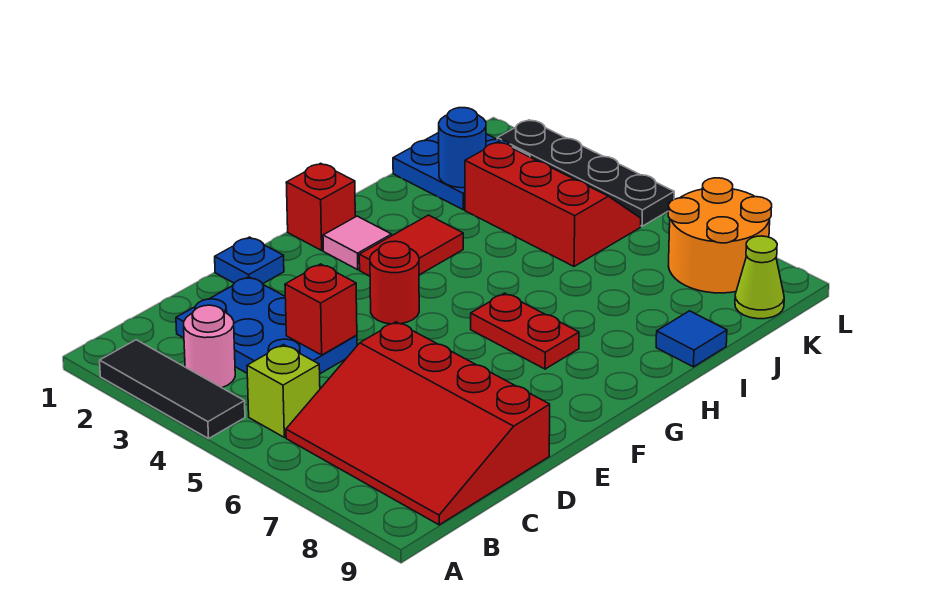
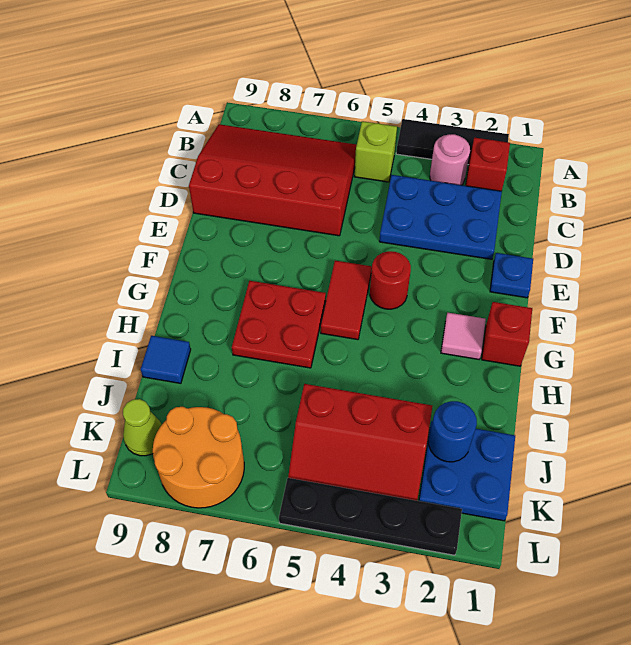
red brick D4 level 2 -> red brick B2 level 1
red tile G3:H3 level 1 -> red tile F5:G5 level 1
red plate G6:G7 level 1 -> red plate G6:H7 level 1

